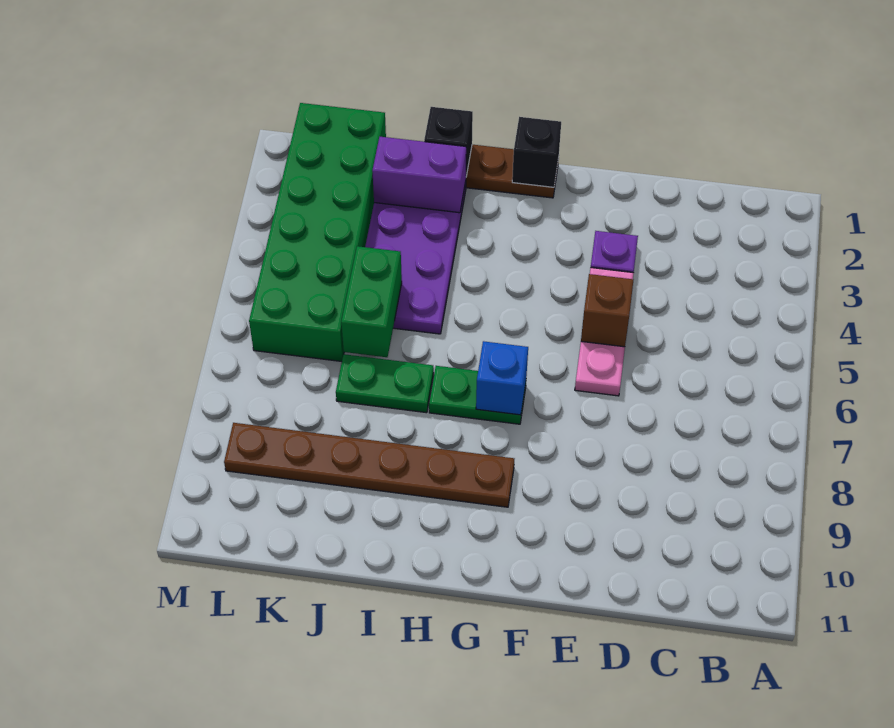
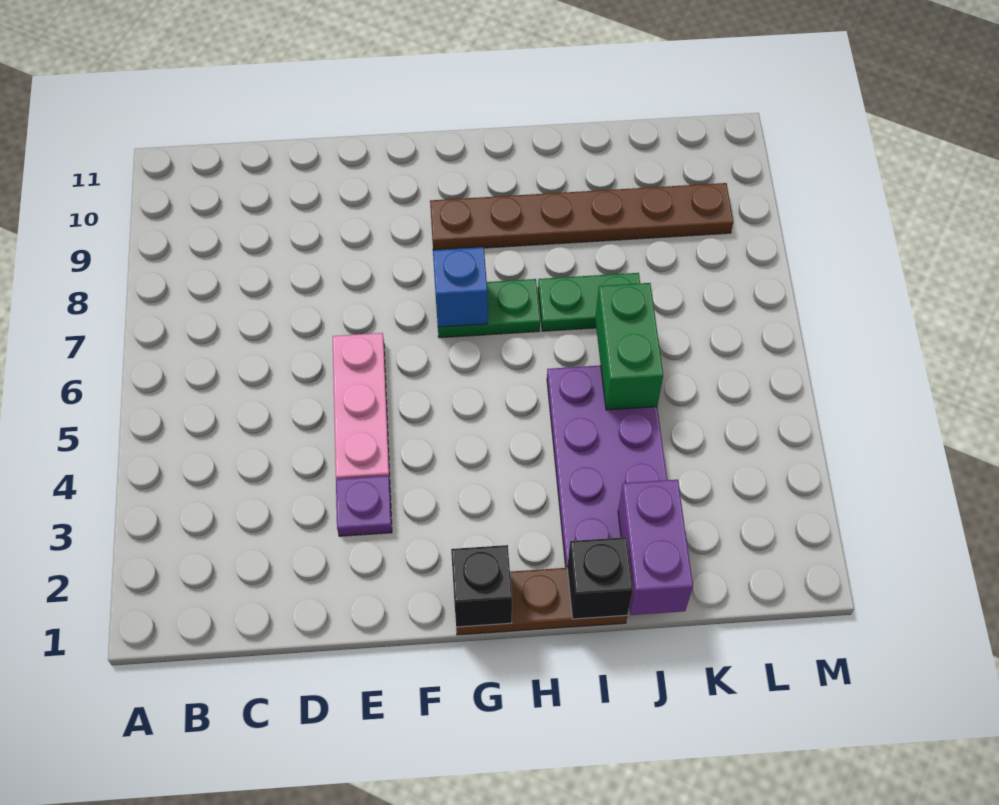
brown brick E5 level 2 -> none
purple brick I2:J2 level 2 -> purple brick J1:J2 level 2
green brick K1:L6 level 1 -> none

